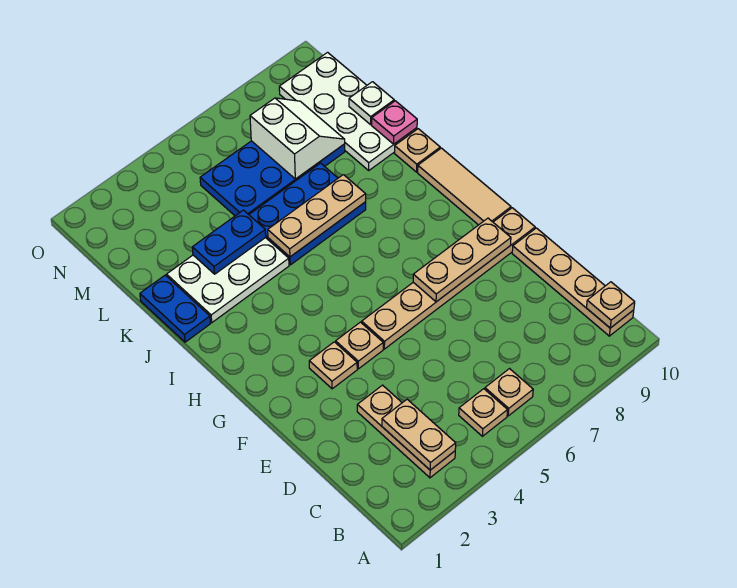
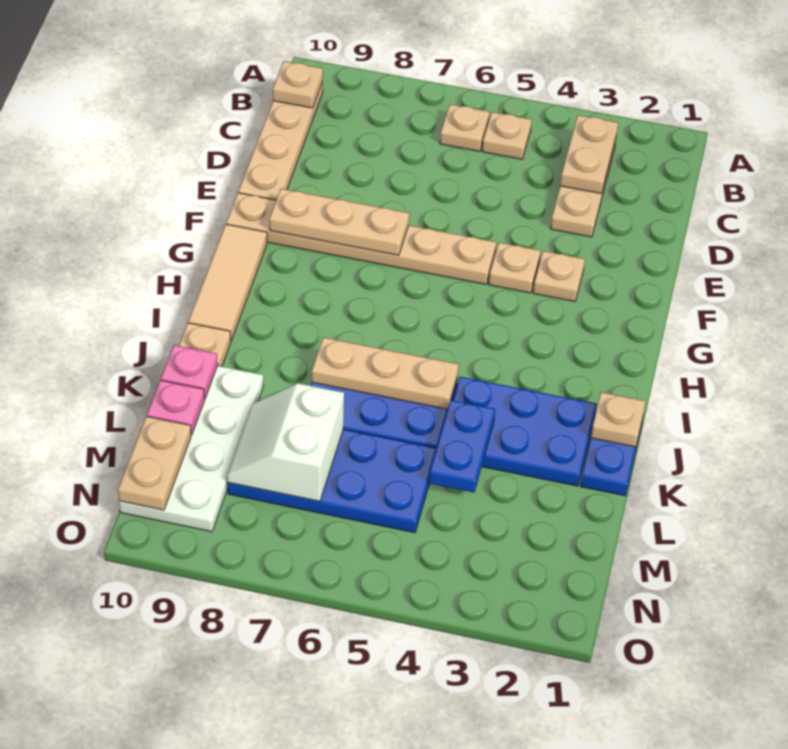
none -> tan plate J1 level 2
white plate J2:K4 level 1 -> blue plate J2:K4 level 1
blue plate K3:K4 level 2 -> blue plate K4:L4 level 2
white plate L10 level 2 -> pink plate L10 level 2
none -> tan plate M10:N10 level 2

